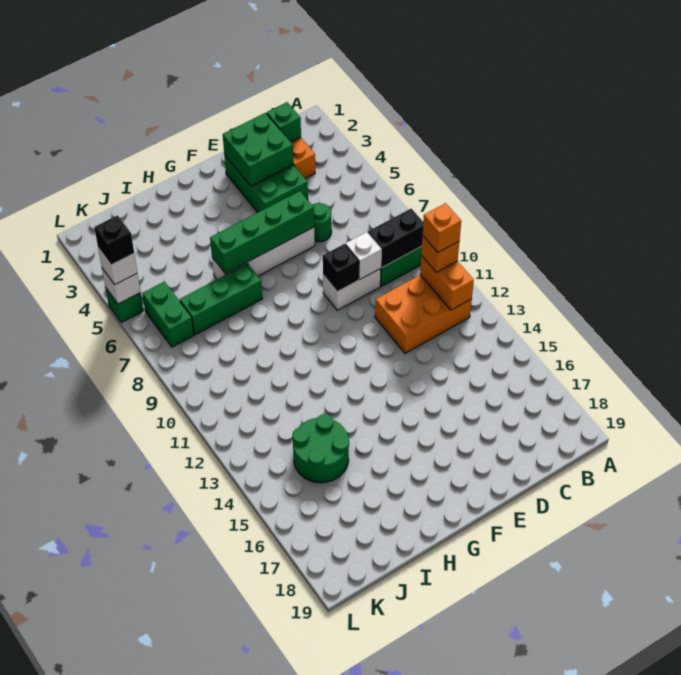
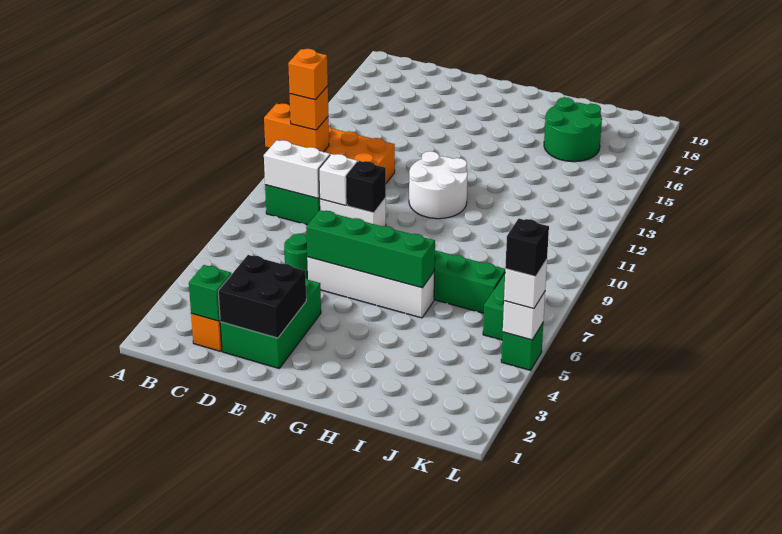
black brick B9:C9 level 2 -> white brick B9:C9 level 2
orange brick B11:B12 level 2 -> orange brick A11:B11 level 2
green brick D2:E3 level 2 -> black brick D2:E3 level 2
none -> white round brick F11:G12 level 1
green round brick I14:J15 level 1 -> green round brick I16:J17 level 1

